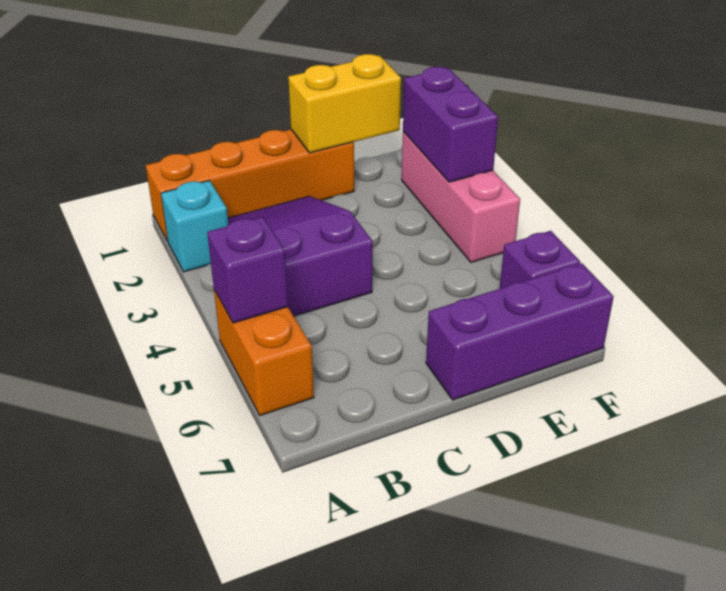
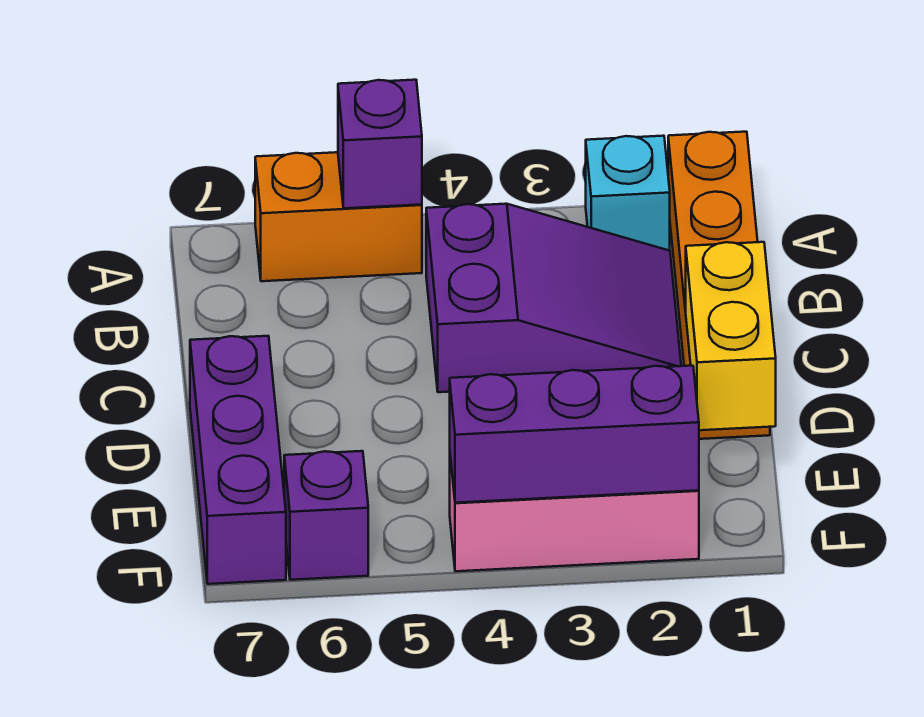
purple brick F2:F3 level 2 -> purple brick F2:F4 level 2

